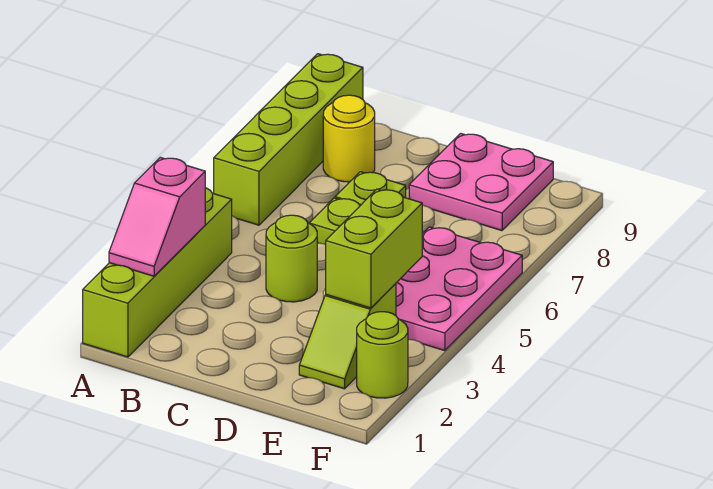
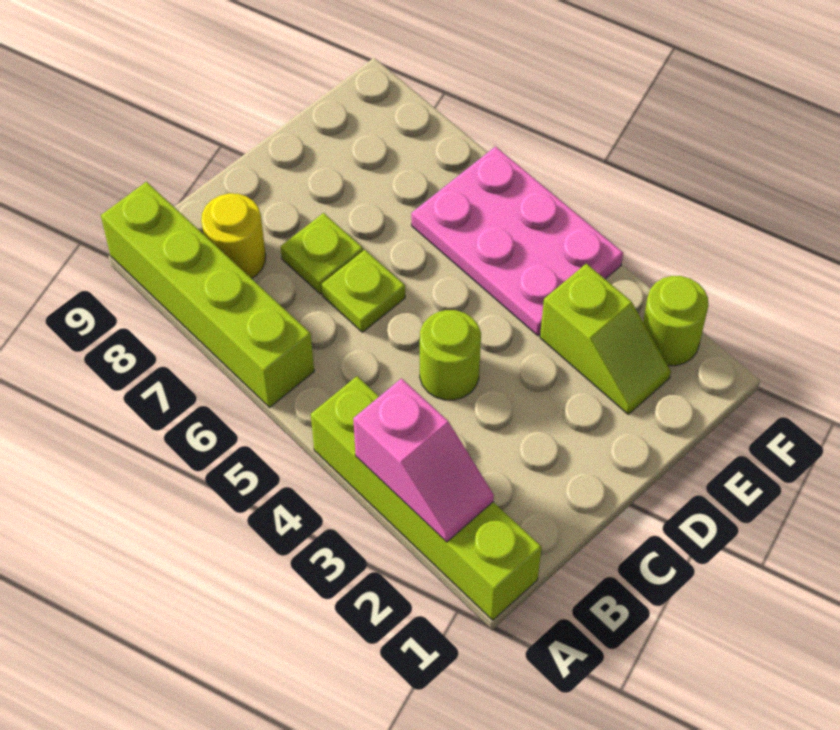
pink plate D8:E9 level 1 -> none
lime brick E3:E4 level 2 -> none

